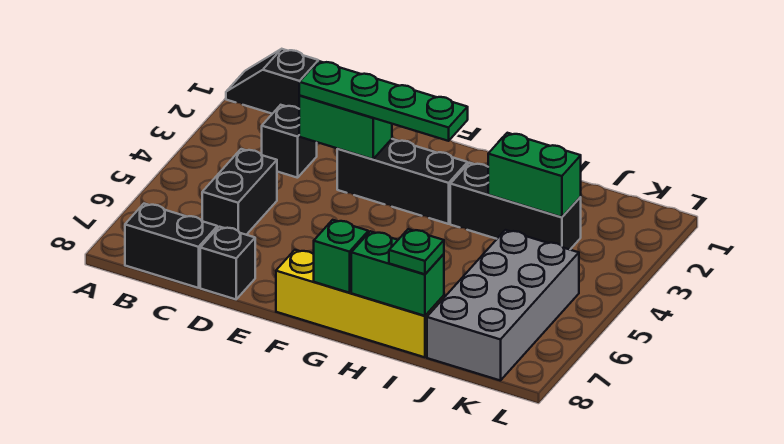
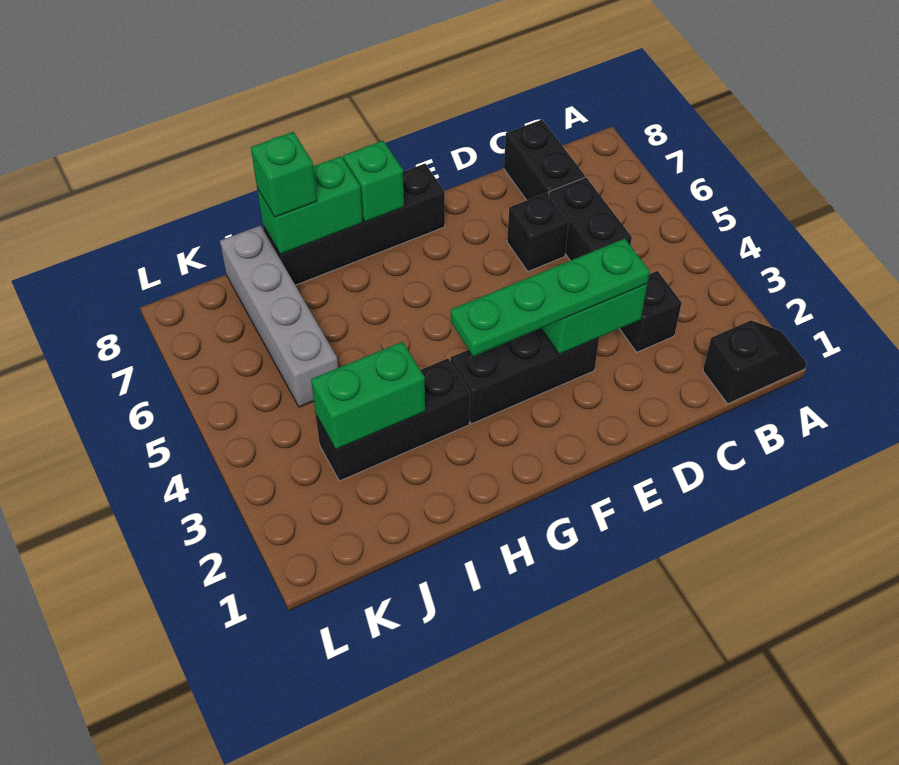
black brick B8:C8 level 1 -> black brick C7:C8 level 1
black brick D8 level 1 -> black brick D6 level 1
yellow brick F8:I8 level 1 -> black brick F8:I8 level 1
green plate I8 level 3 -> green brick I8 level 3
grey brick J5:K8 level 1 -> grey brick J5:J8 level 1

